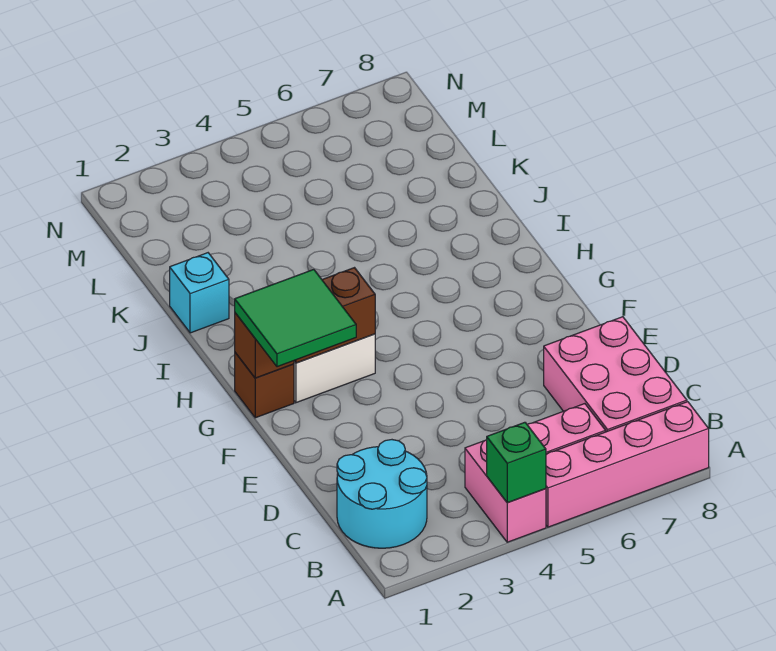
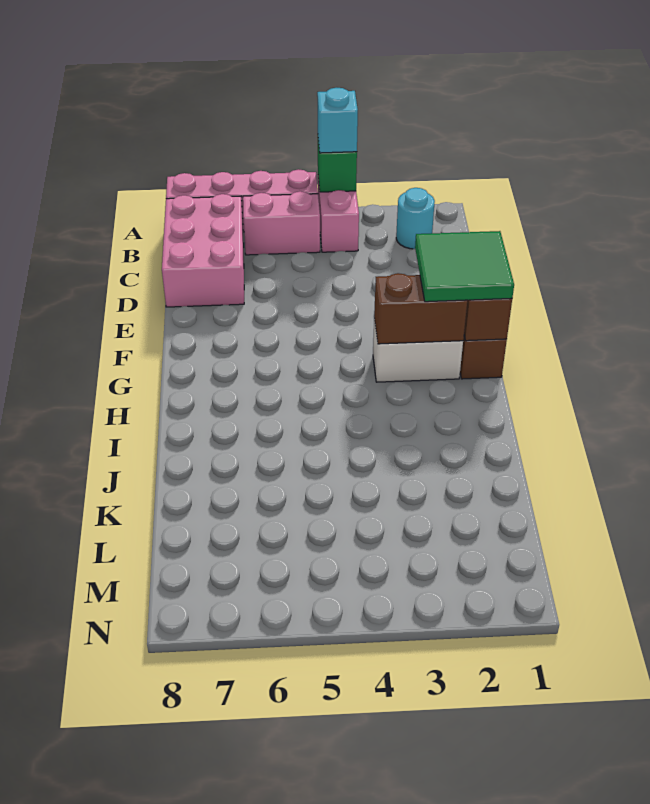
cyan round brick B1:C2 level 1 -> cyan round brick B2 level 1
cyan brick J1 level 1 -> cyan brick A4 level 3

